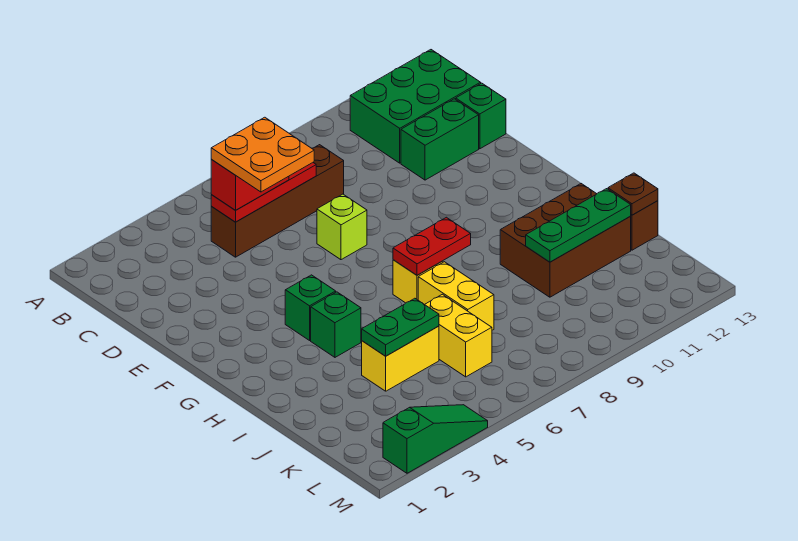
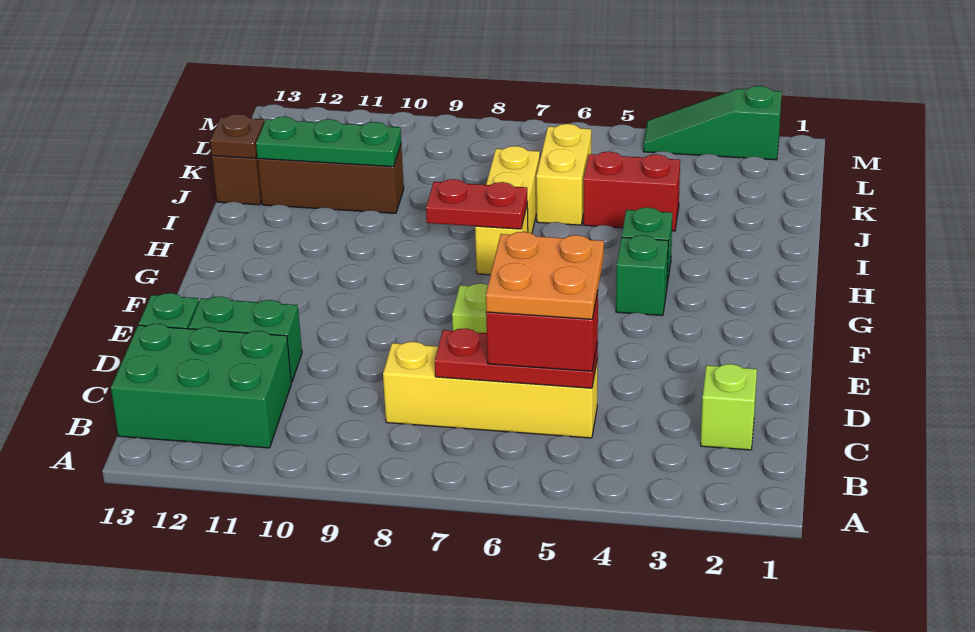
none -> lime brick C2 level 1
brown brick C5:C8 level 1 -> yellow brick C5:C8 level 1
brown brick I10:J12 level 1 -> brown brick J10:J12 level 1
yellow brick J4:J5 level 1 -> red brick J4:J5 level 1
green plate J4:J5 level 2 -> none

